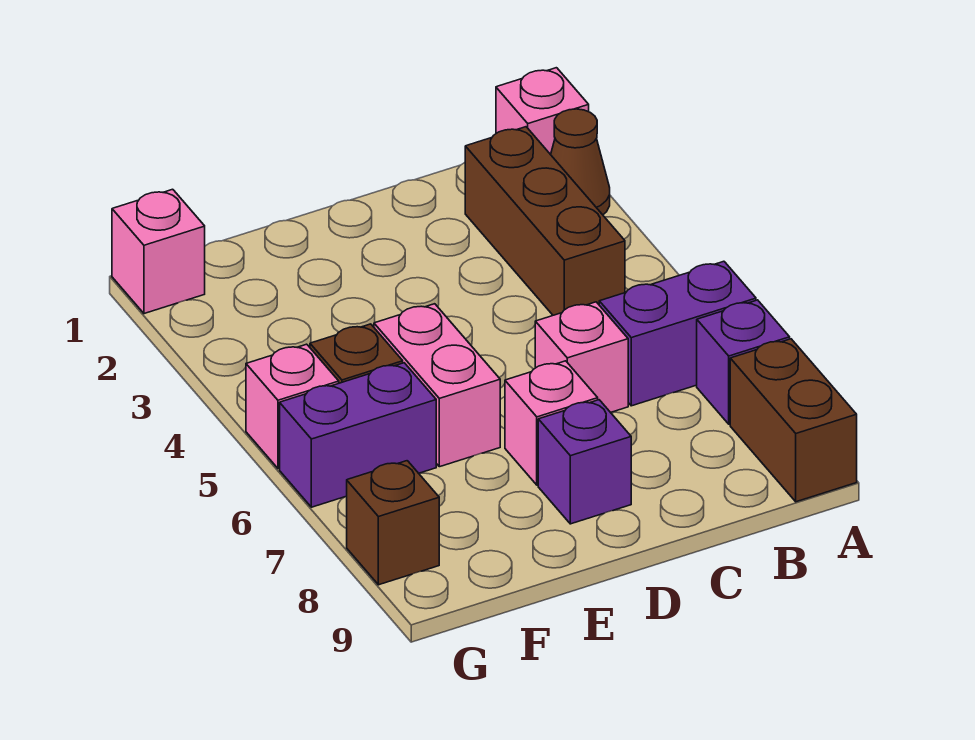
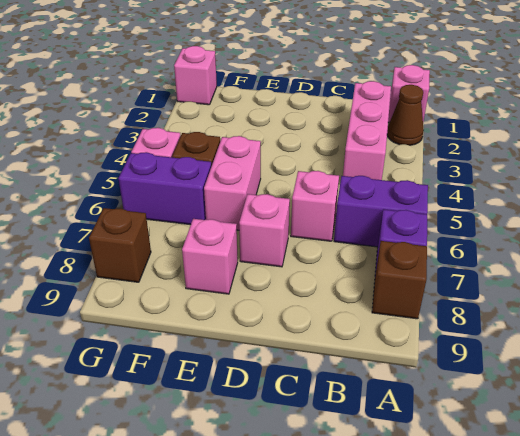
brown brick A8:A9 level 1 -> brown brick A8 level 1
brown brick B2:B4 level 1 -> pink brick B2:B4 level 1
purple brick D8 level 1 -> none
none -> pink brick E8 level 1

